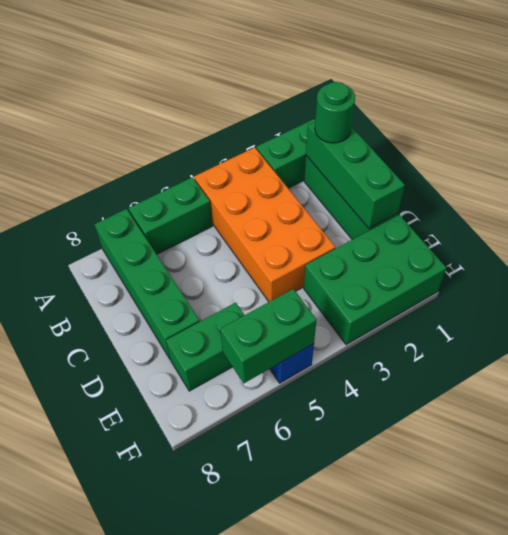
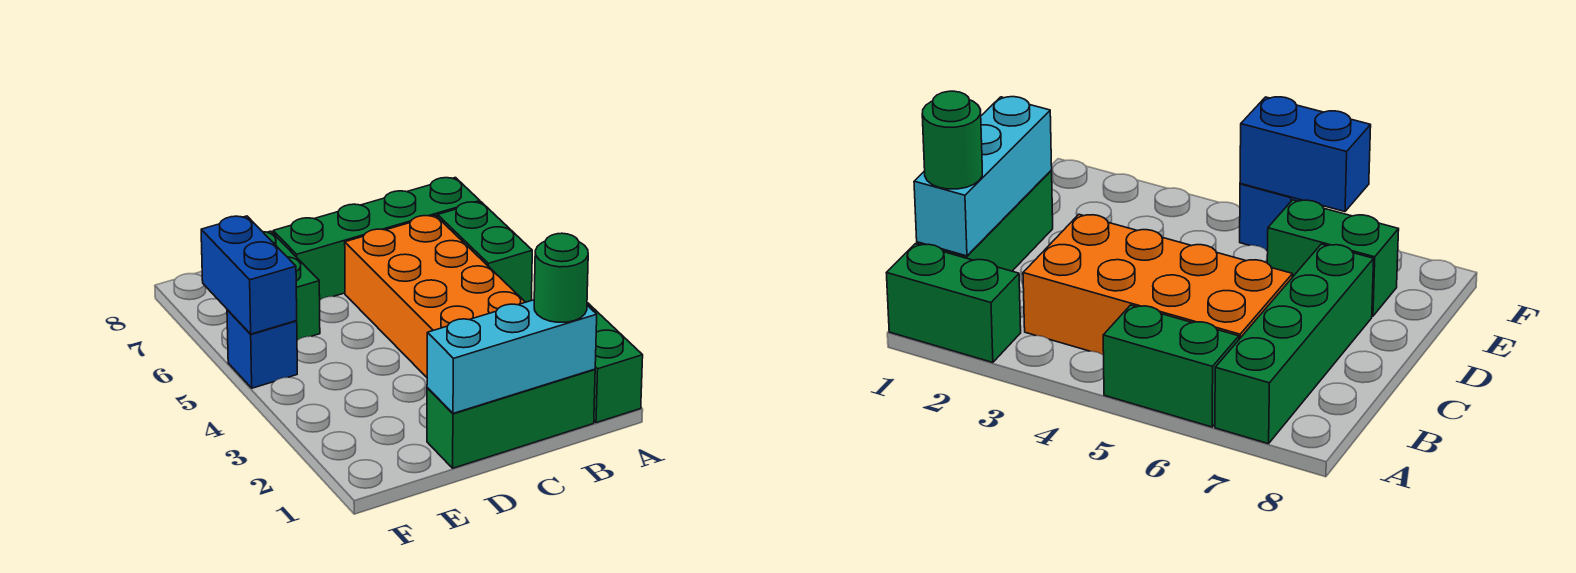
orange brick A3:D4 level 1 -> orange brick B3:C6 level 1
green brick B1:D1 level 2 -> cyan brick B1:D1 level 2
green brick E1:F3 level 1 -> none
green brick F5:F6 level 2 -> blue brick F5:F6 level 2

